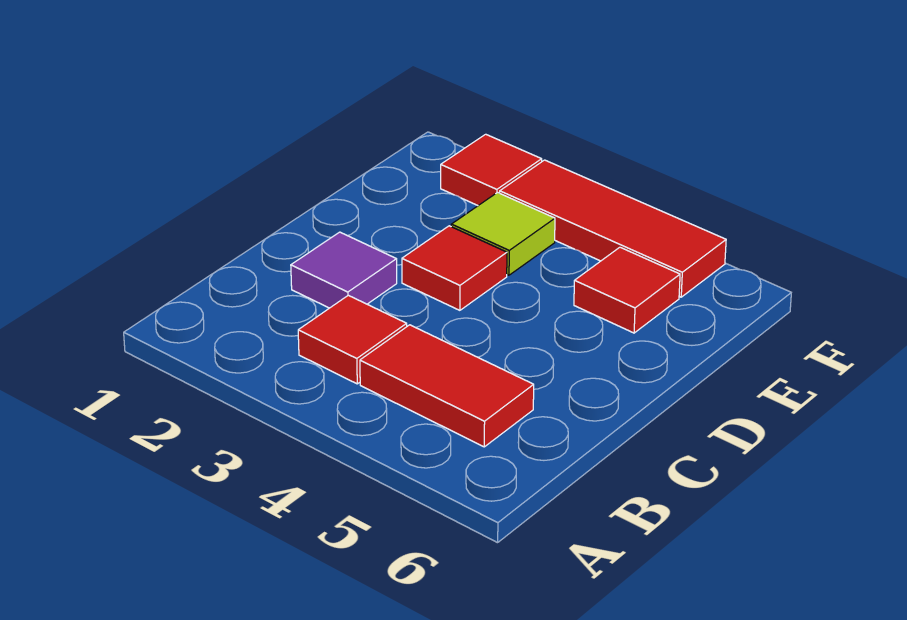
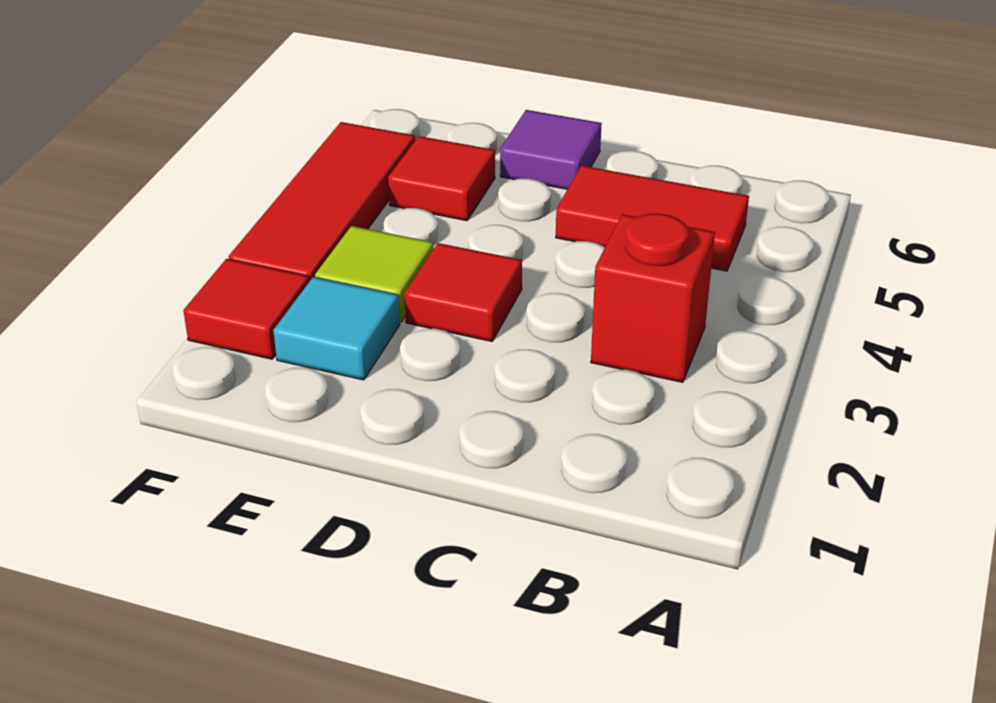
red tile B3 level 1 -> red brick B3 level 1
red tile B4:B5 level 1 -> red tile B5:C5 level 1
purple tile C2 level 1 -> purple tile D6 level 1
none -> cyan tile E2 level 1

